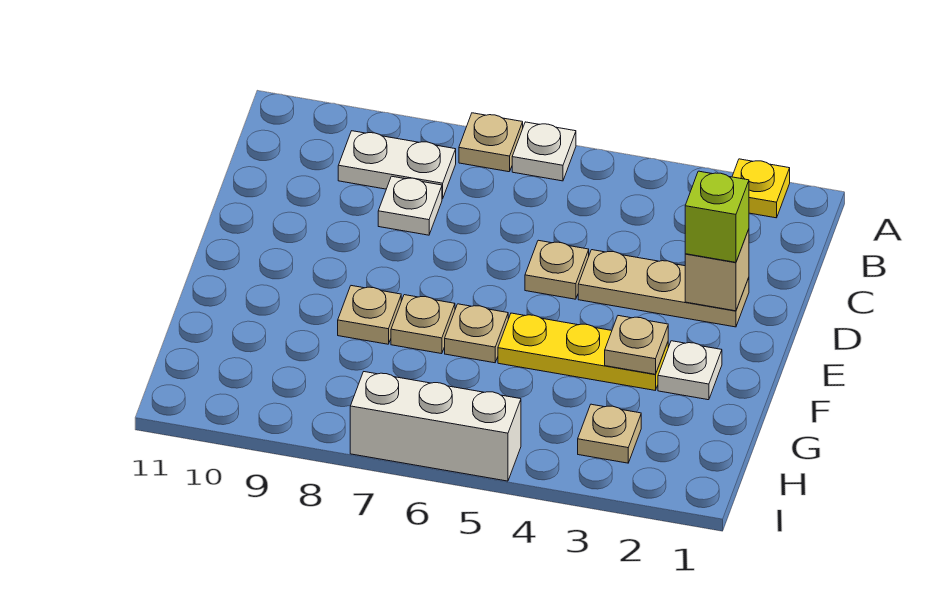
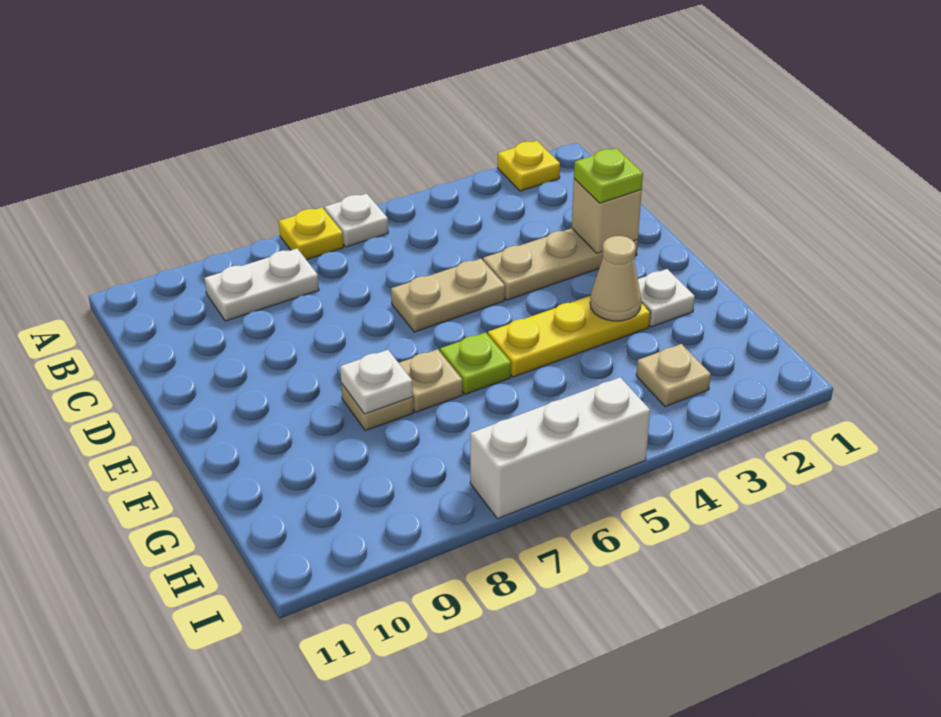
tan plate A7 level 1 -> yellow plate A7 level 1
white plate C8 level 1 -> white plate F8 level 2
lime brick D2 level 3 -> lime plate D2 level 3
tan plate D5 level 1 -> tan plate D5:D6 level 1
tan plate F3 level 2 -> tan cone F3 level 2
tan plate F6 level 1 -> lime plate F6 level 1

